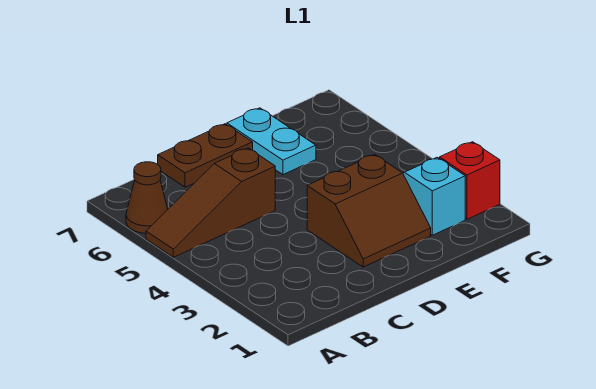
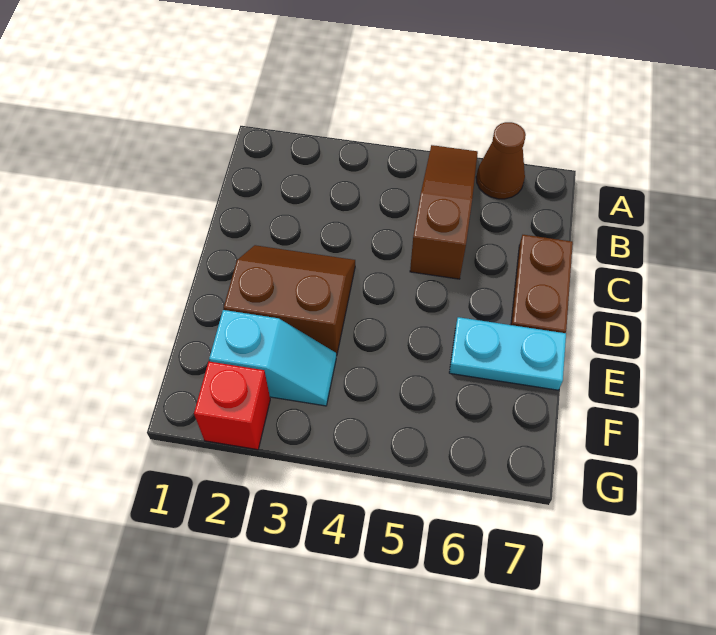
brown slope D2:E3 level 1 top 3 -> brown slope D2:E3 level 1 top E

